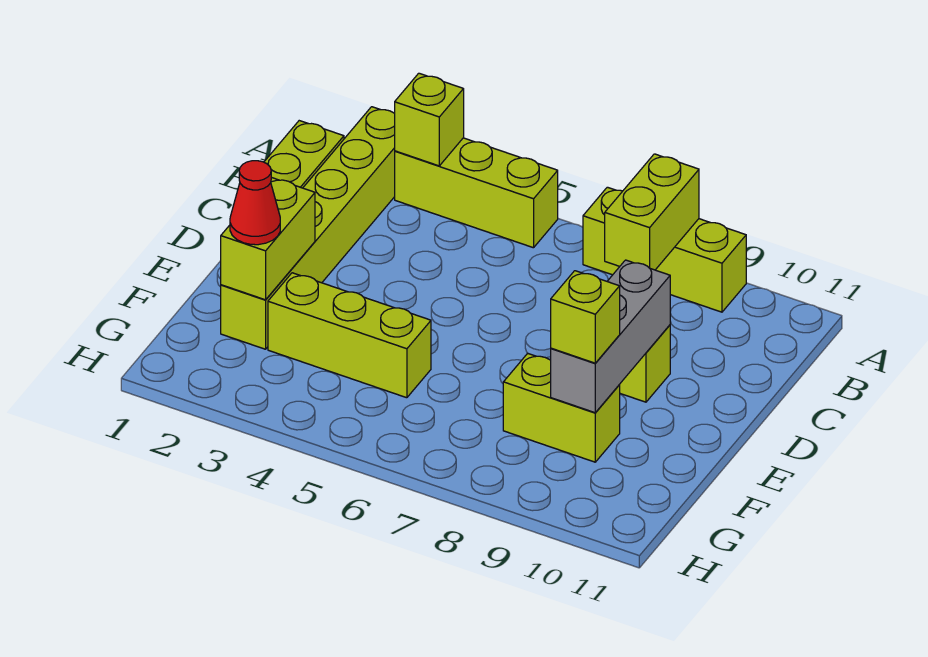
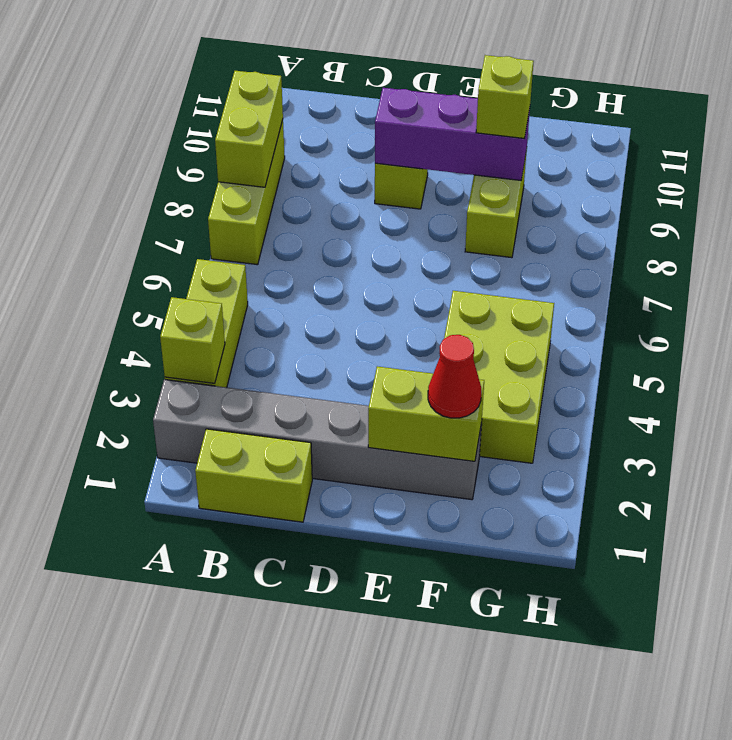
lime brick A2:F2 level 1 -> grey brick A2:F2 level 1
lime brick A8:B8 level 2 -> lime brick A8:A9 level 2
grey brick D9:F9 level 2 -> purple brick D9:F9 level 2
lime brick F3:F5 level 1 -> lime brick F3:G5 level 1

